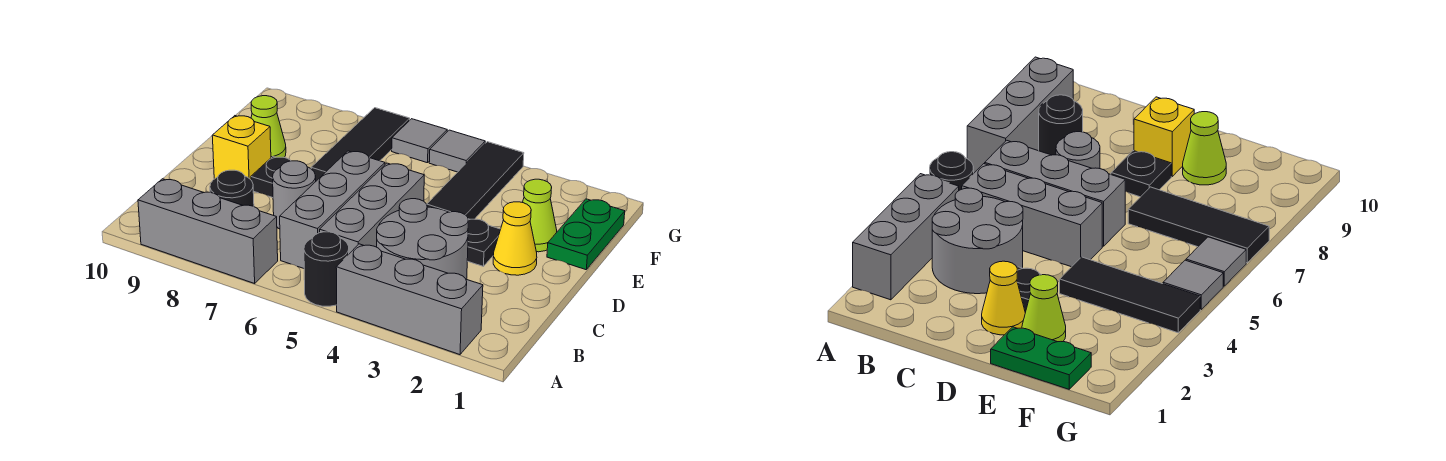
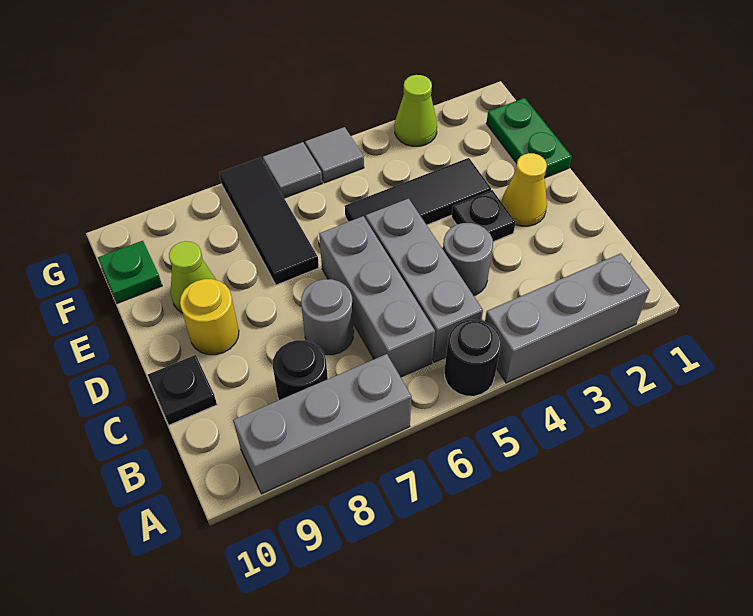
grey round brick B3:C4 level 1 -> grey round brick C4 level 1
black plate D8 level 1 -> black plate C10 level 1
yellow brick D9 level 1 -> yellow round brick D9 level 1
lime cone E2 level 1 -> lime cone G3 level 1
black tile E4:G4 level 1 -> black tile E3:E5 level 1
none -> green plate F10 level 1

